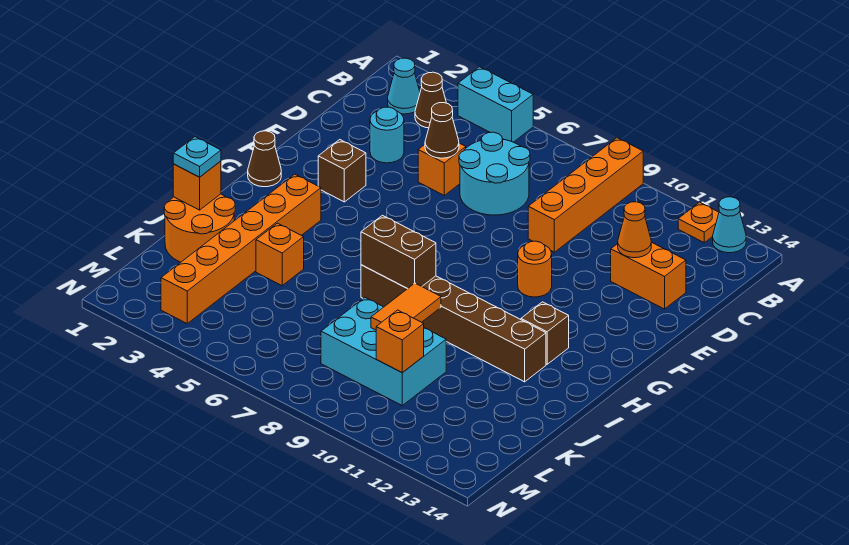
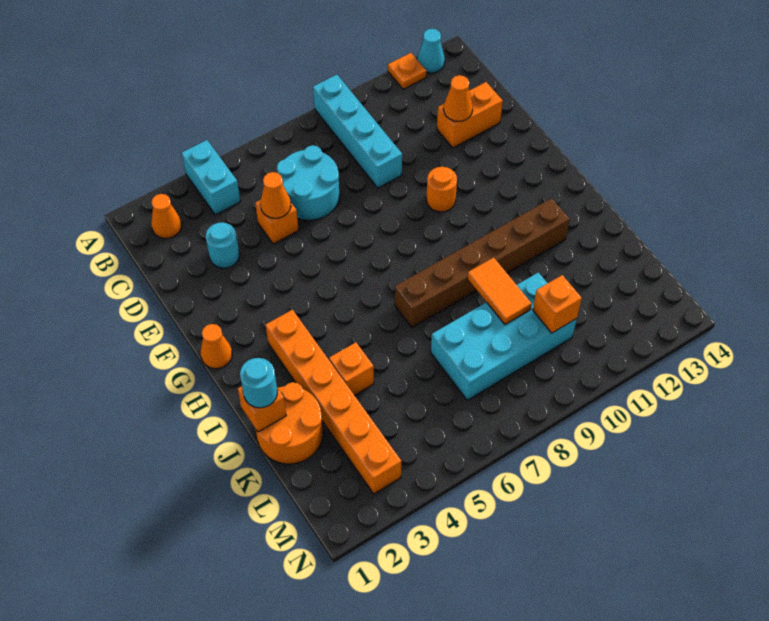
cyan brick A4:A5 level 1 -> cyan brick A4:B4 level 1
orange brick A9:D9 level 1 -> cyan brick A9:D9 level 1
cyan cone B2 level 1 -> orange cone B2 level 1
brown cone B3 level 1 -> none
brown cone D5 level 2 -> orange cone D5 level 2
brown brick F3 level 1 -> none
brown cone G1 level 1 -> orange cone G1 level 1
brown brick H12 level 1 -> none
brown brick I7:I8 level 2 -> none
cyan plate J1 level 3 -> cyan round brick J1 level 3
cyan brick K8:L10 level 1 -> cyan brick K7:L10 level 1

